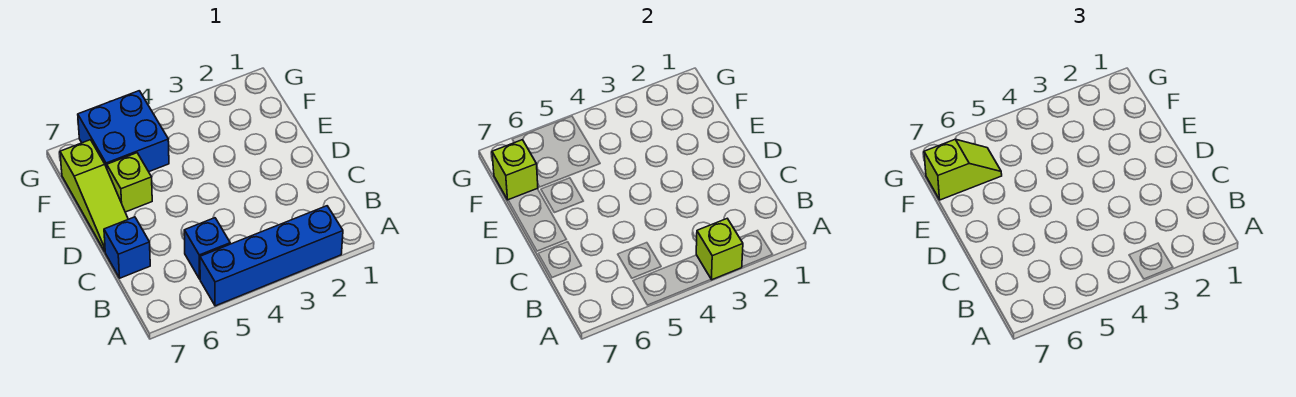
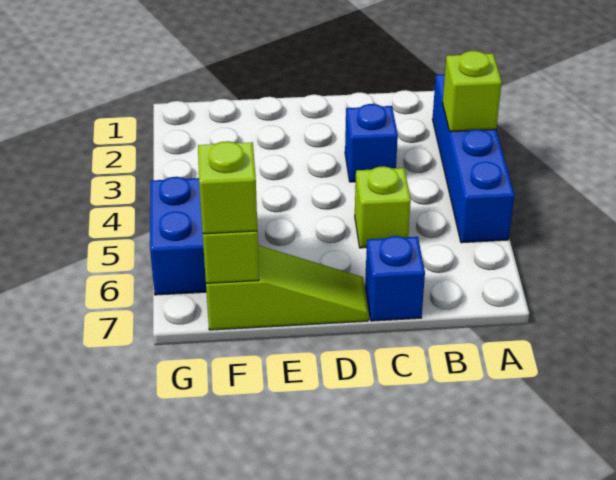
blue brick B5 level 1 -> blue brick C3 level 1
lime brick E6 level 1 -> lime brick C5 level 1

